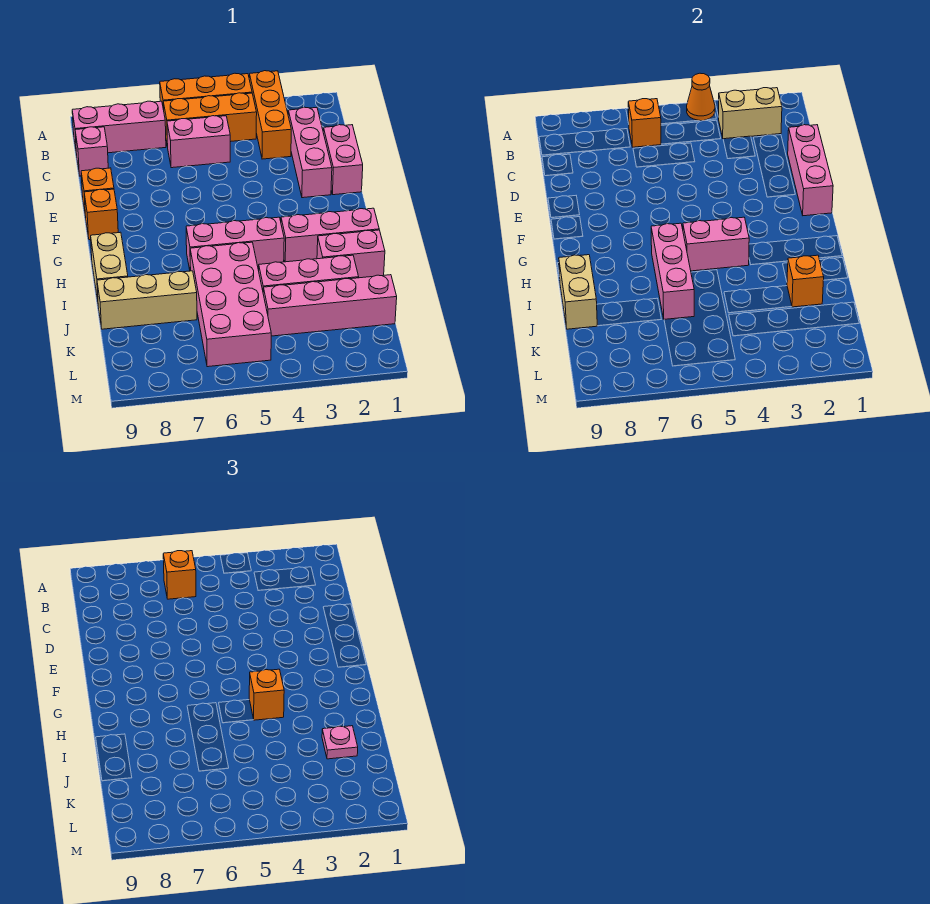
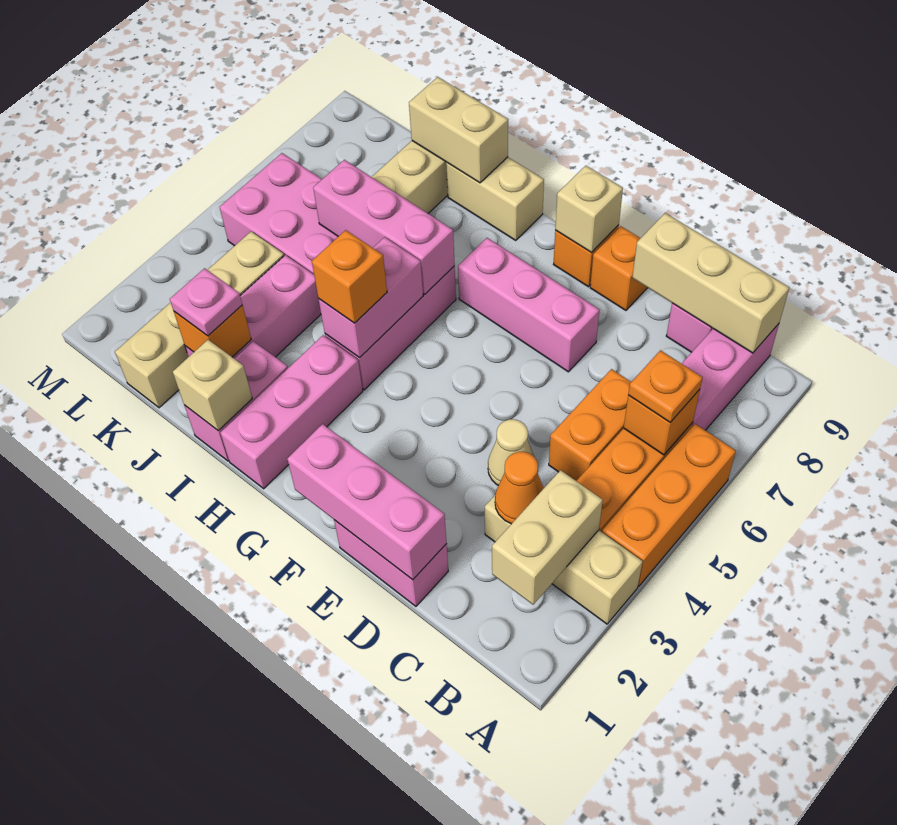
orange brick A3:C3 level 1 -> tan brick A3:C3 level 1
orange cone A4 level 2 -> orange cone C3 level 2
orange brick B6 level 3 -> orange plate B6 level 3
none -> tan brick B9:D9 level 2
pink brick C2:E2 level 1 -> pink brick E7:G7 level 1
pink brick C5:C6 level 1 -> orange brick C5:C6 level 1
none -> tan cone D4 level 1
none -> tan brick F9 level 2
none -> tan brick I1 level 2
pink brick K1:K4 level 1 -> tan brick K1:K4 level 1

